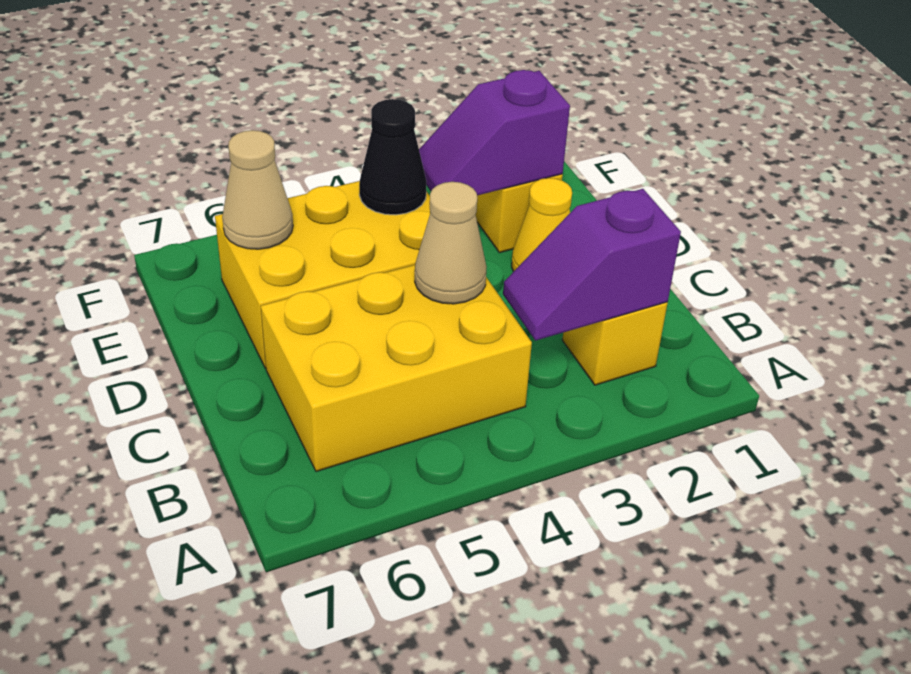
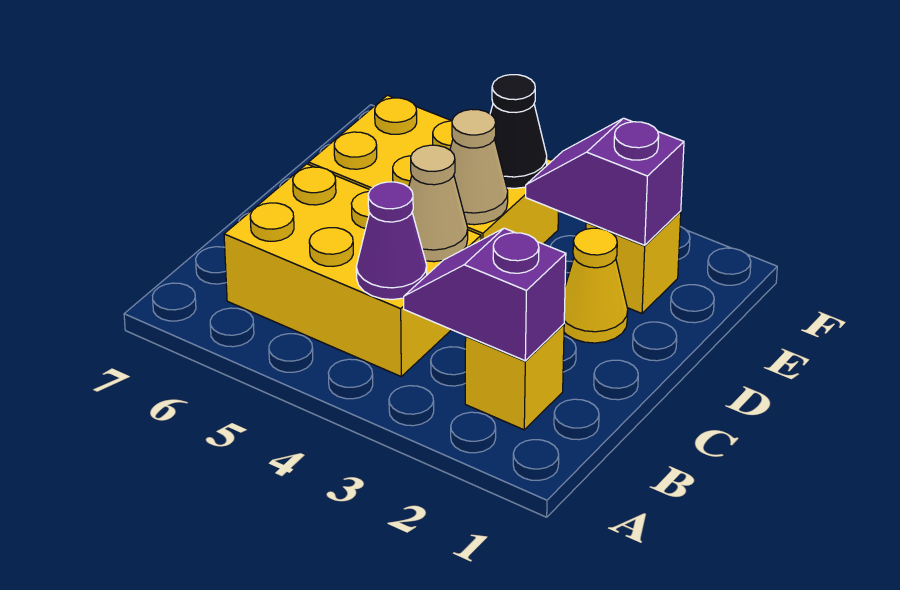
none -> purple cone B4 level 2
tan cone E6 level 2 -> tan cone D4 level 2

